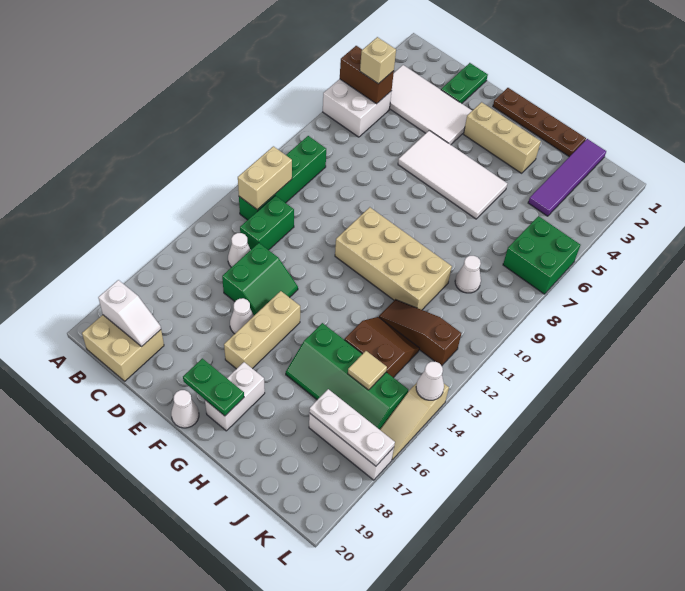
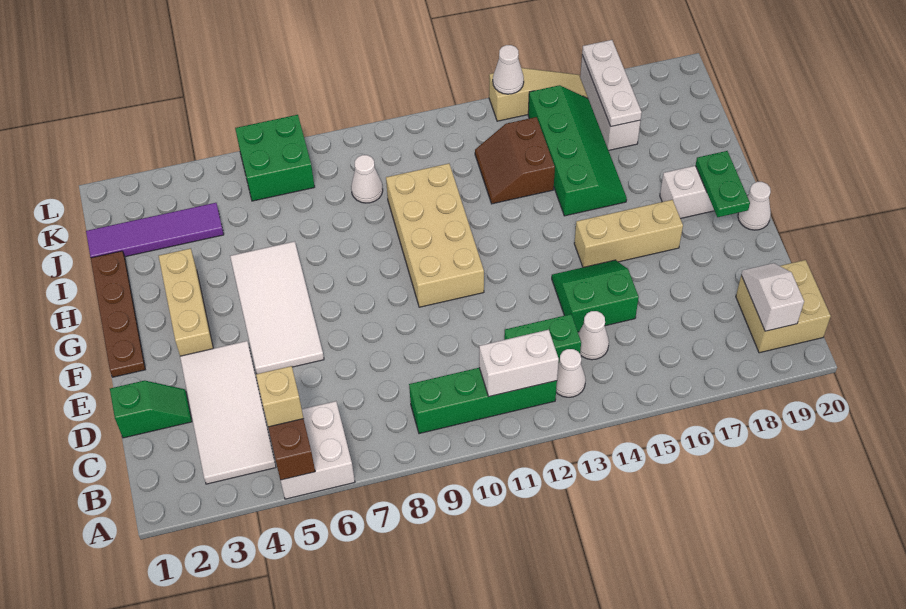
tan brick B11:B12 level 2 -> white brick B11:B12 level 2
green plate D1:D2 level 1 -> green slope D1:D2 level 1 top 1
white cone E16 level 1 -> white cone B13 level 1
brown slope I12:K12 level 1 top K -> none
tan tile J15 level 2 -> none

